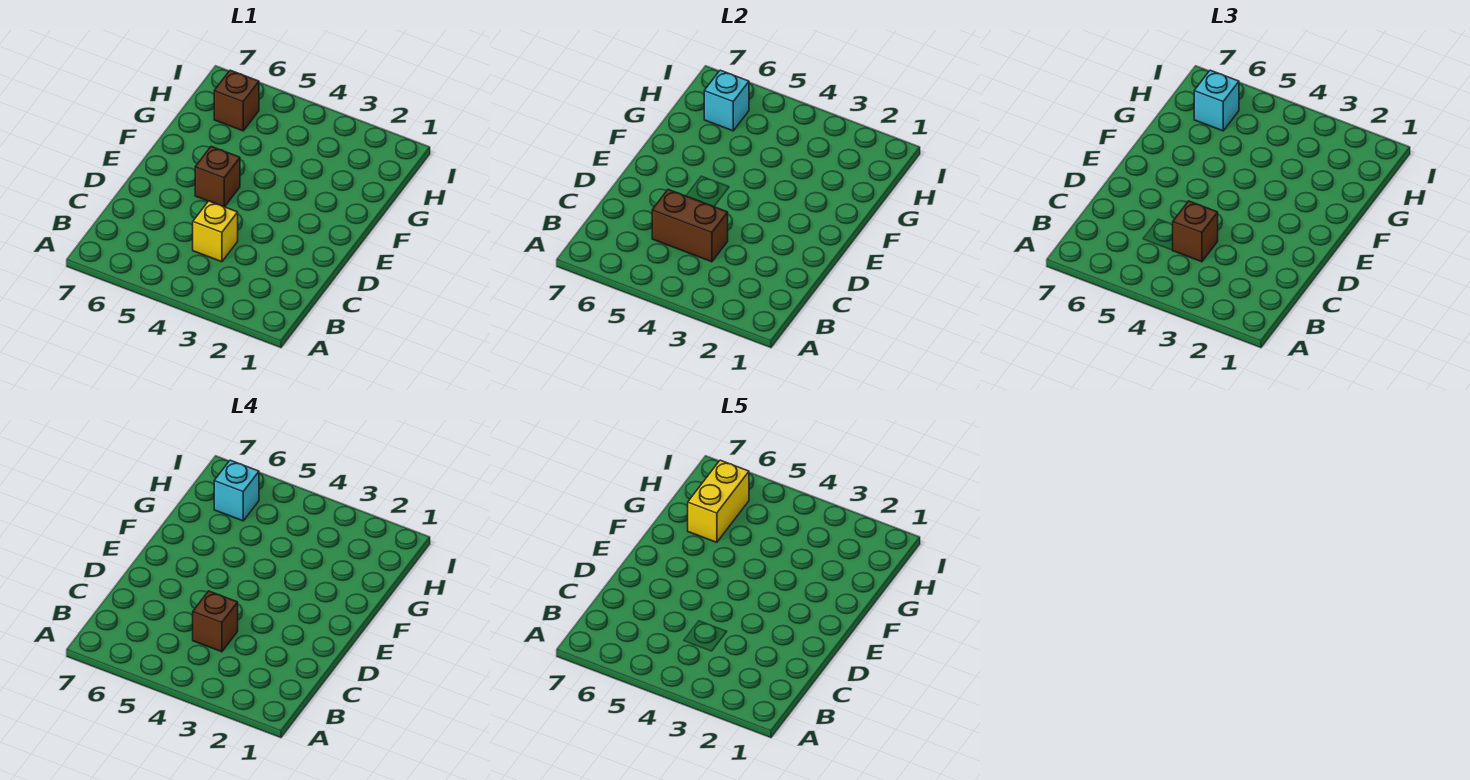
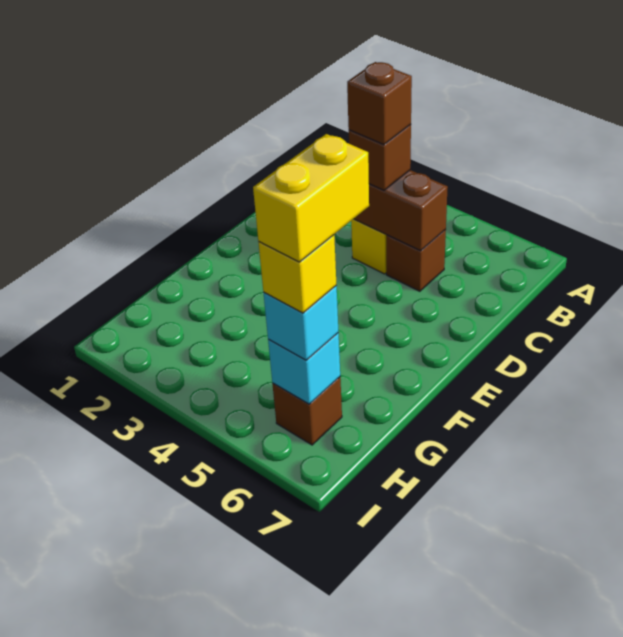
brown brick E5 level 1 -> brown brick C5 level 1
cyan brick H6 level 4 -> yellow brick H6 level 4

